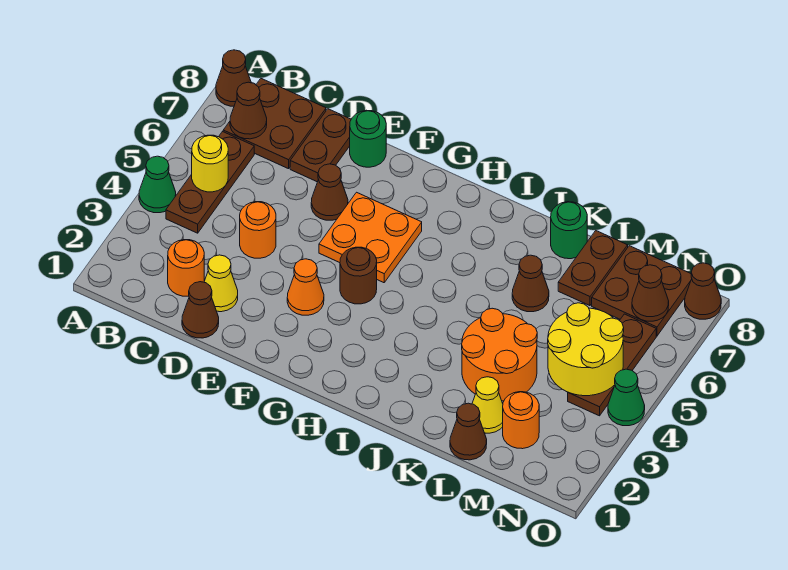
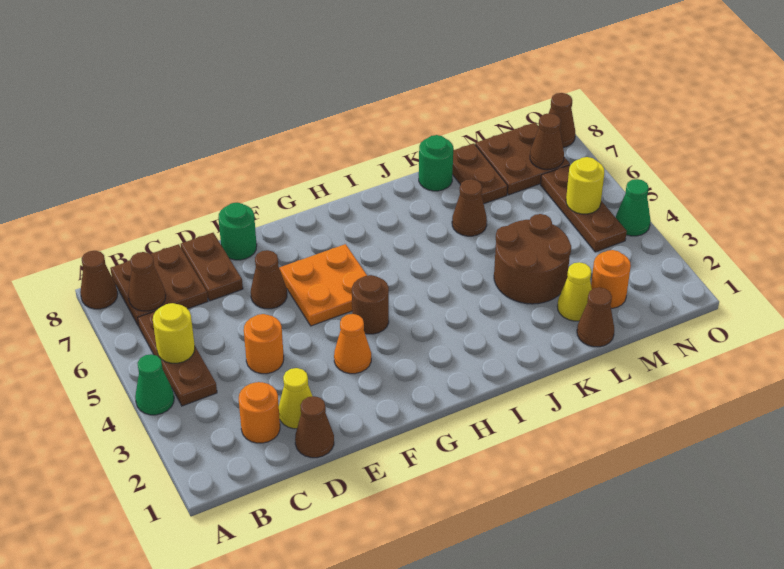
orange round brick K3:L4 level 1 -> brown round brick K3:L4 level 1
yellow round brick M4:N5 level 2 -> yellow round brick N5 level 2

